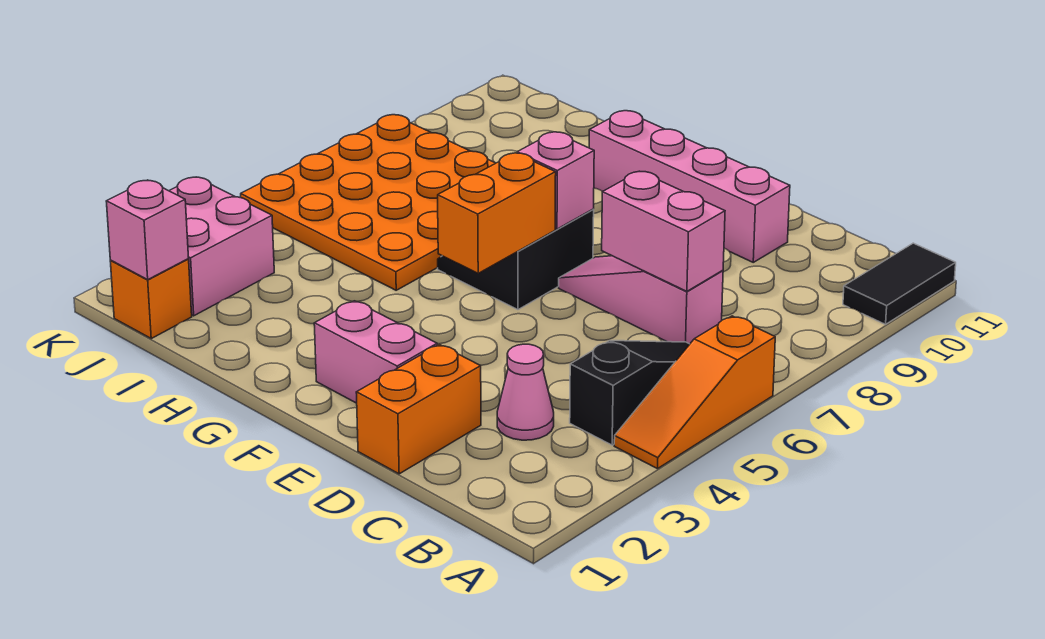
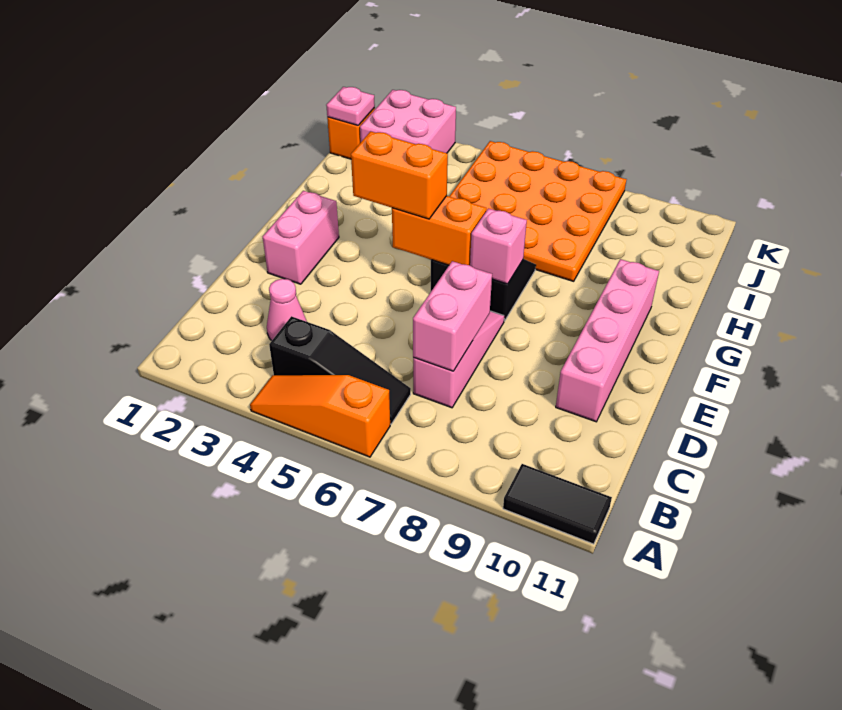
orange brick D1:D2 level 1 -> orange brick F4:F5 level 3
pink brick J1 level 2 -> pink plate J1 level 2

